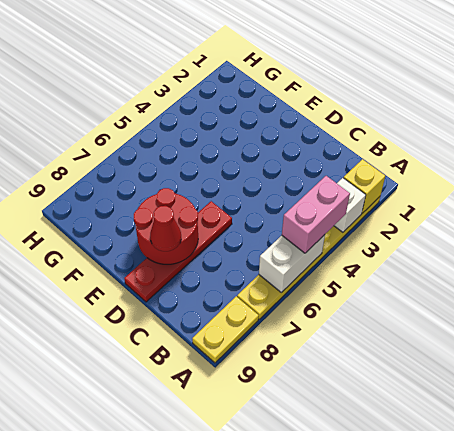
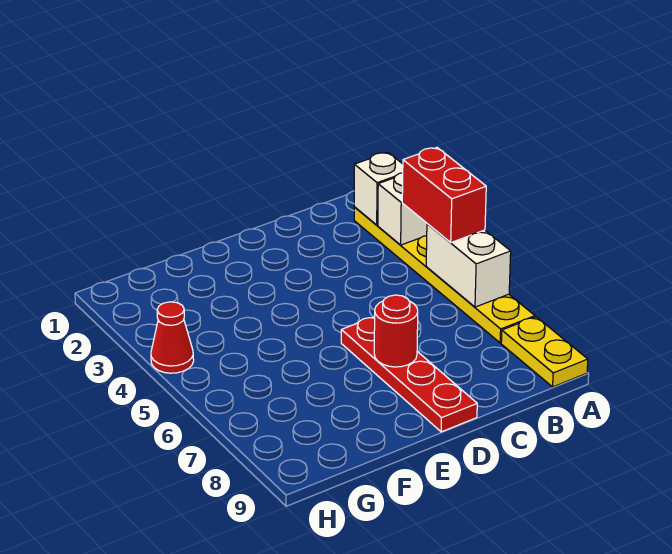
yellow brick A2 level 2 -> white brick A2 level 2
pink brick A4:A5 level 3 -> red brick A4:A5 level 3
red round brick D7:E8 level 2 -> red round brick D7 level 2
red cone D8 level 3 -> red cone H4 level 1

